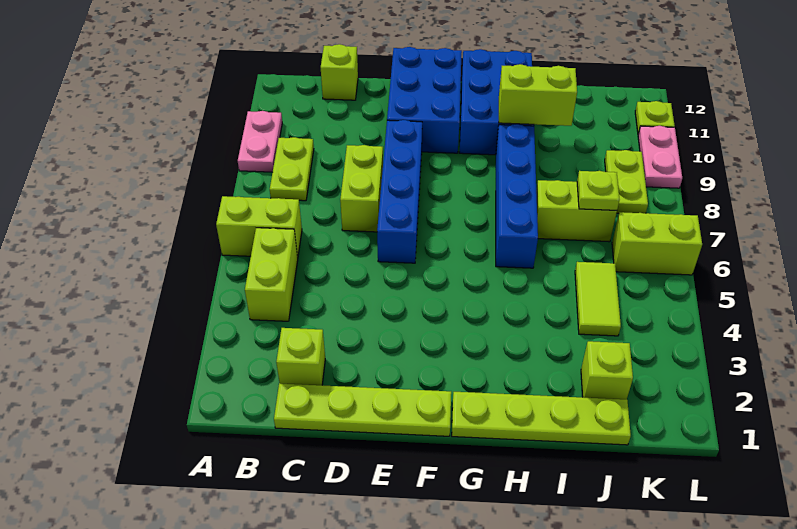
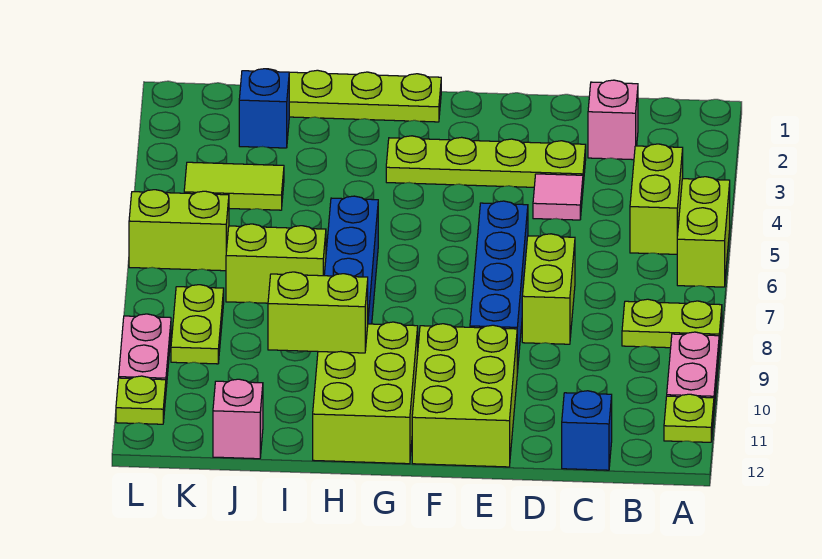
lime brick A6:B6 level 1 -> lime brick A5:A6 level 1
lime plate B8:B9 level 1 -> lime plate A8:B8 level 1
lime plate C1:F1 level 1 -> lime plate D3:G3 level 1
lime brick C2 level 1 -> pink brick C2 level 1
lime brick C12 level 1 -> blue brick C12 level 1
none -> pink tile D4 level 1
blue brick E10:F12 level 1 -> lime brick E10:F12 level 1
blue brick G10:H12 level 1 -> lime brick G10:H12 level 1
lime brick J2 level 1 -> blue brick J2 level 1
lime tile J4:J5 level 1 -> lime tile J4:K4 level 1
lime plate J7 level 2 -> lime plate A11 level 1
none -> pink brick J12 level 1

